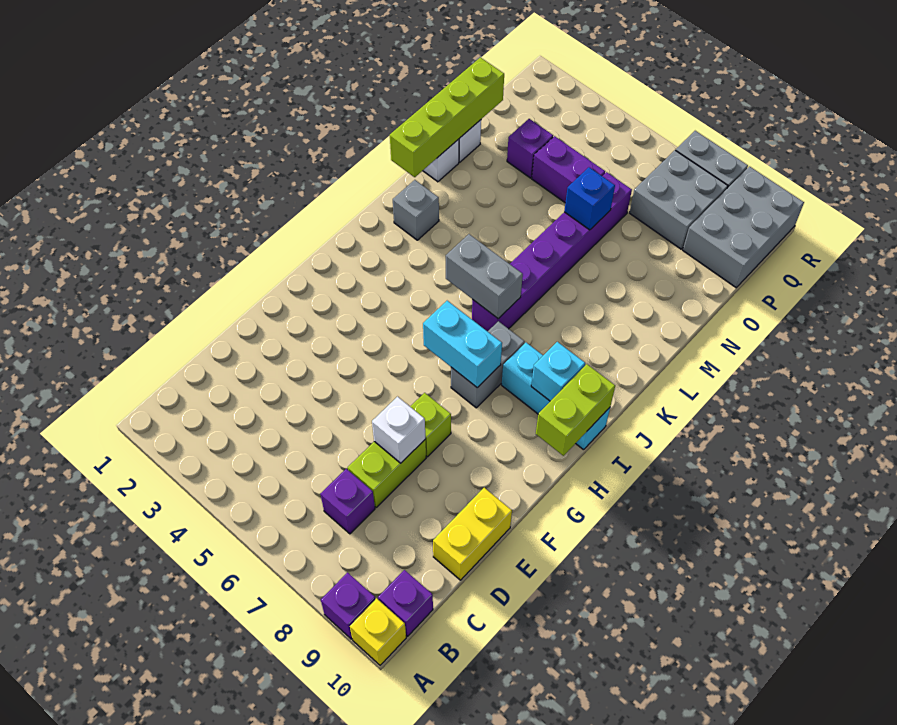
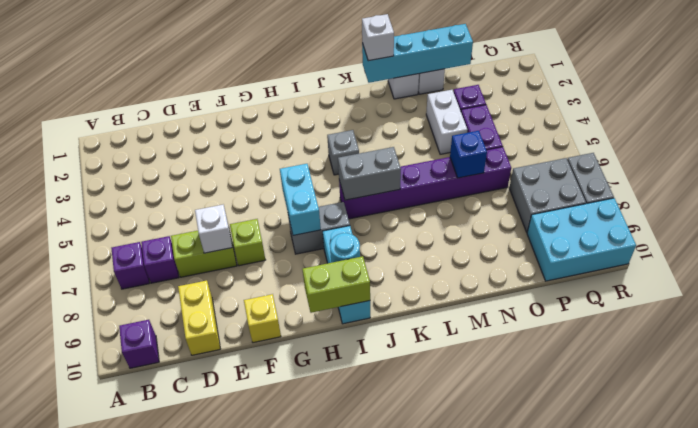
purple brick A9 level 1 -> purple brick B7 level 1
yellow brick A10 level 1 -> yellow brick F10 level 1
yellow brick D10:E10 level 1 -> yellow brick D9:D10 level 1
cyan brick I9 level 2 -> cyan round brick I9 level 2
grey brick J5:J6 level 2 -> grey brick J6:K6 level 2
grey brick K2 level 1 -> grey brick J4 level 1
lime brick L1:O1 level 2 -> cyan brick L1:O1 level 2
none -> white brick L1 level 3
none -> white brick N3:N4 level 1
grey brick P9:R10 level 1 -> cyan brick P9:R10 level 1

